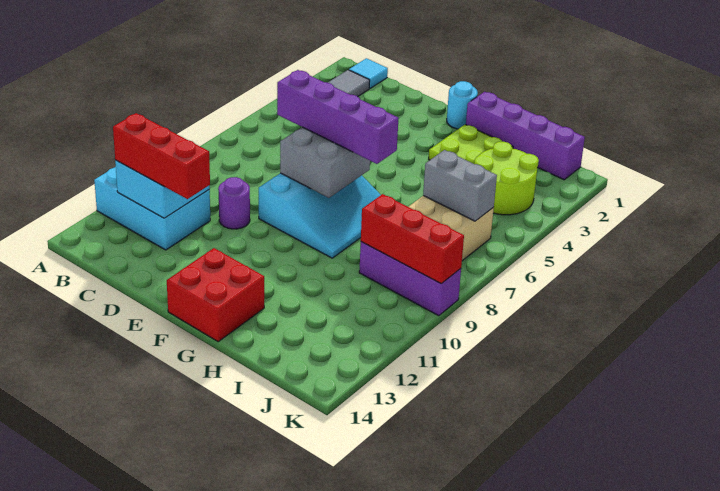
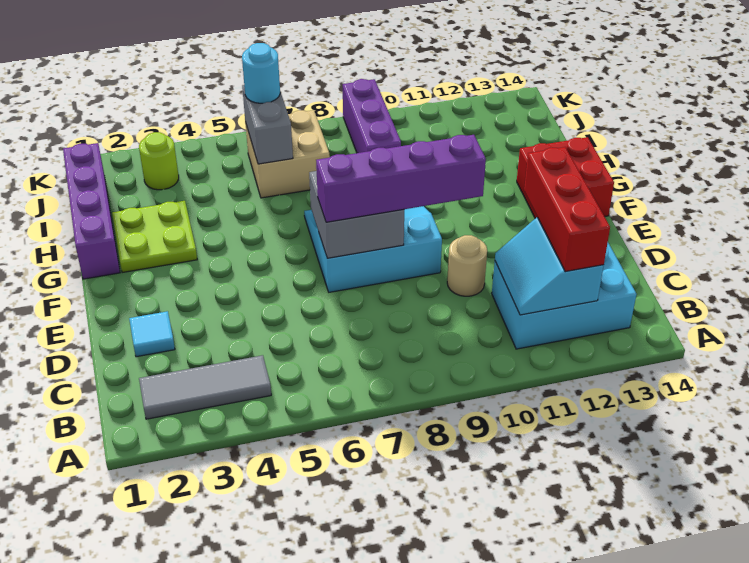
cyan brick A11:C12 level 1 -> cyan brick B11:C13 level 1
cyan tile B1 level 1 -> cyan tile D2 level 1
purple brick D7:G7 level 3 -> purple brick E7:E10 level 3
purple round brick D10 level 1 -> tan round brick D10 level 1
cyan round brick F1 level 1 -> cyan round brick J6 level 3
lime round brick I3:J4 level 1 -> lime round brick J3 level 1
red brick I9:K9 level 2 -> none

